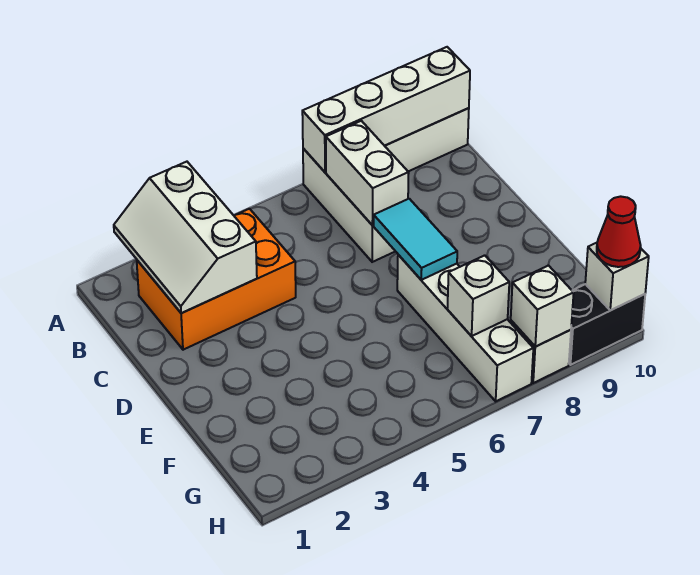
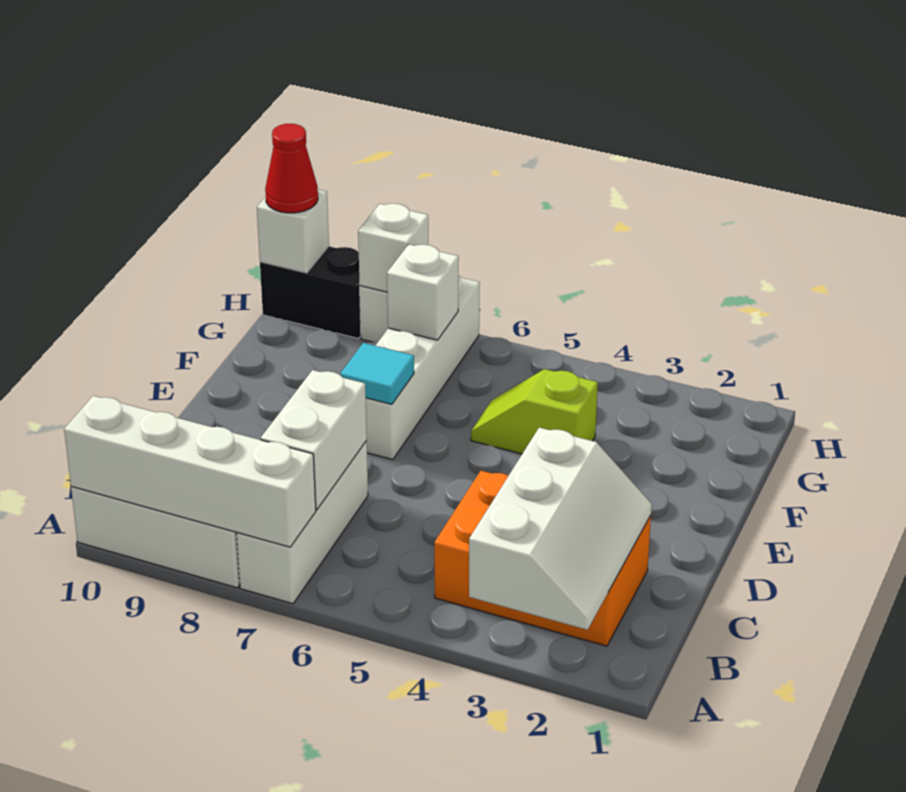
cyan tile D7:E7 level 2 -> cyan tile E7 level 2
none -> lime slope F4:F5 level 1 top 4

